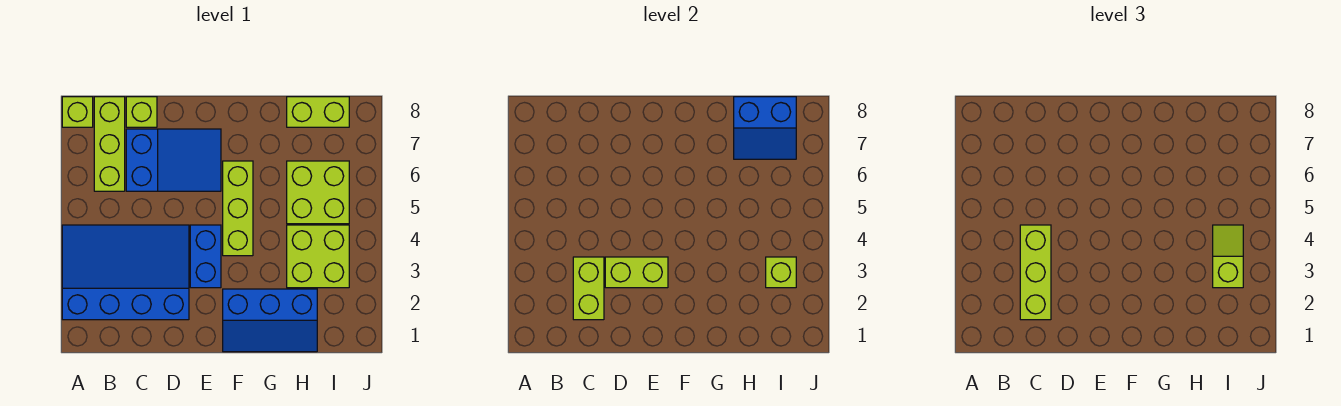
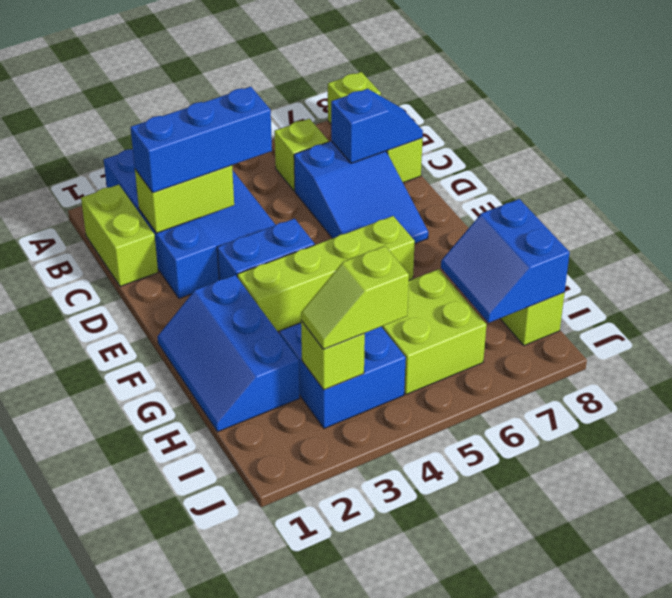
lime brick B6:B8 level 1 -> lime brick B6 level 1
lime brick C2:C4 level 3 -> blue brick C2:C4 level 3
none -> blue slope C7:C8 level 2 top 7
lime brick D3:E3 level 2 -> lime brick B1:C1 level 1
lime brick F4:F6 level 1 -> lime brick F3:F6 level 1
lime brick H3:I4 level 1 -> blue brick H3:I4 level 1
lime slope I3:I4 level 3 top 3 -> lime slope I3:I4 level 3 top 4

